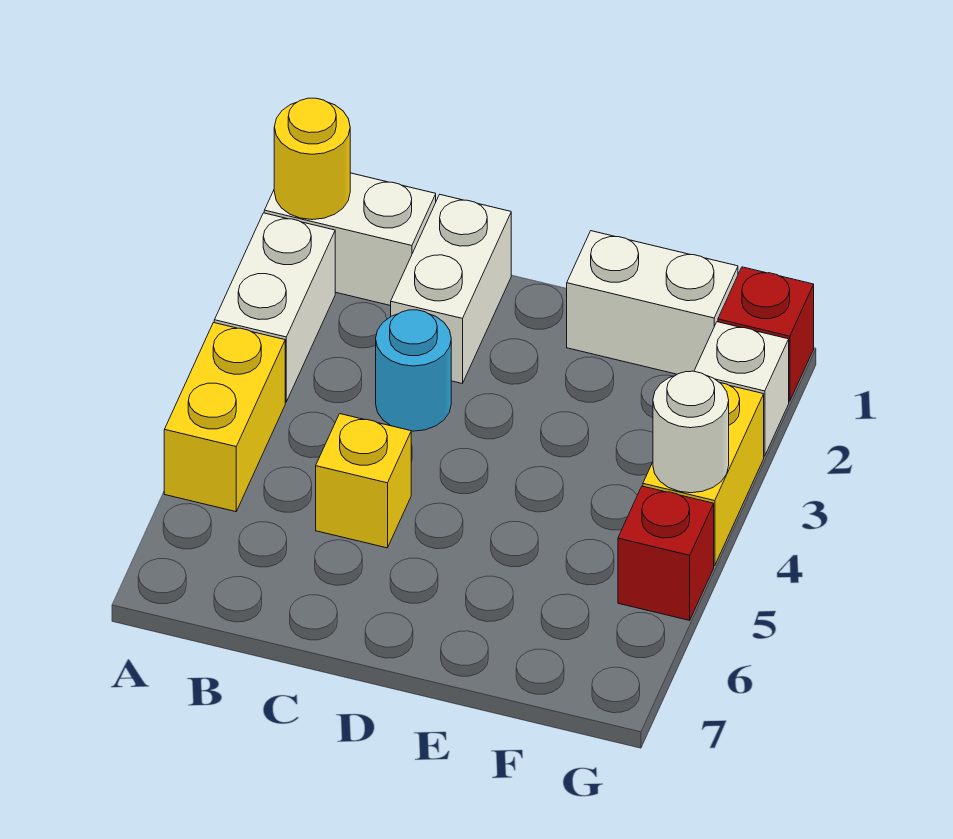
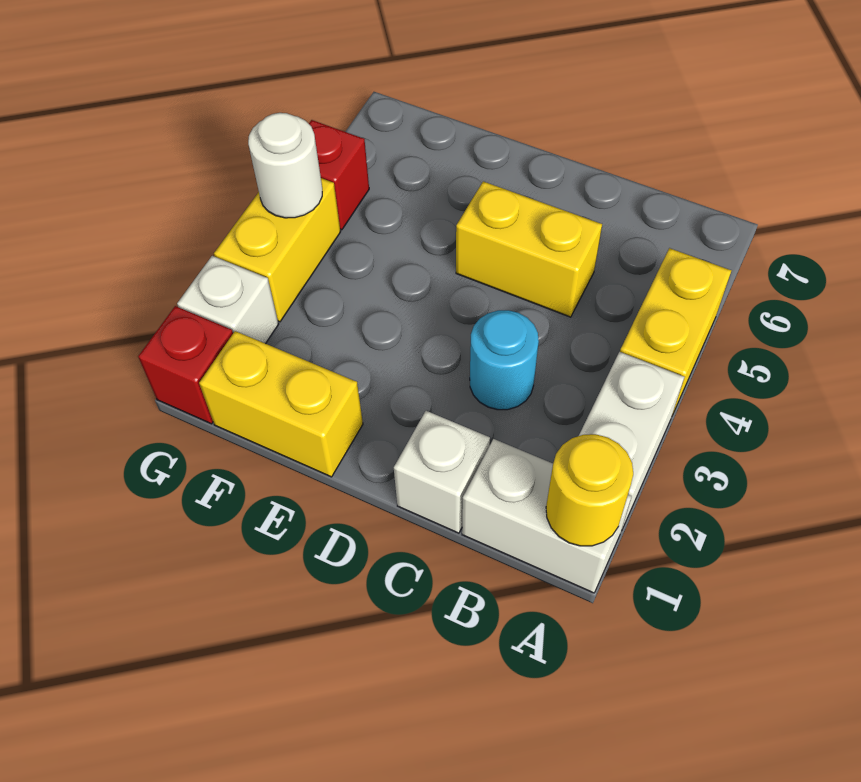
white brick C1:C2 level 1 -> white brick C1 level 1
yellow brick C5 level 1 -> yellow brick C5:D5 level 1
white brick E1:F1 level 1 -> yellow brick E1:F1 level 1

